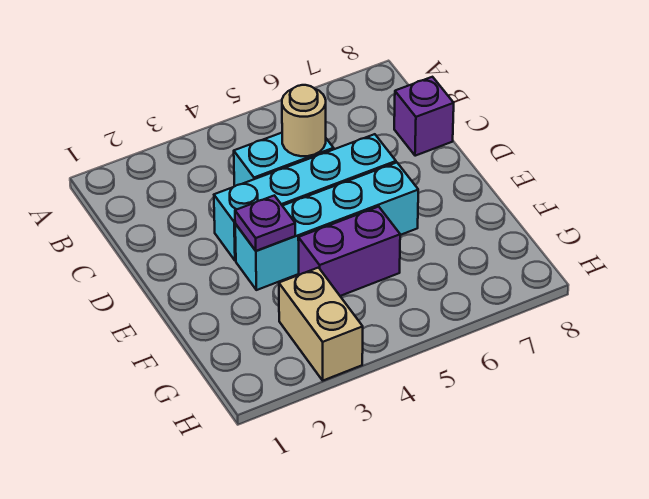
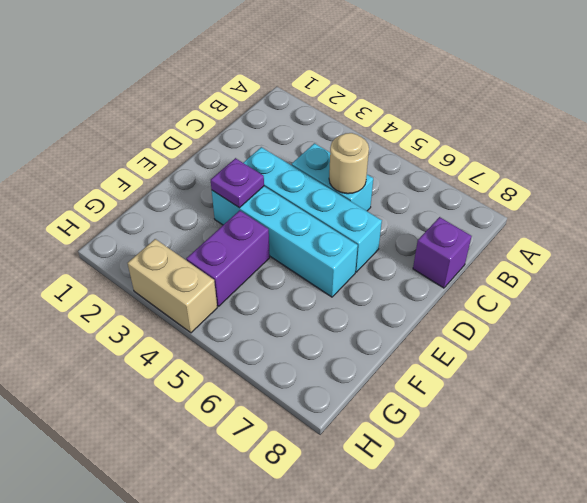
purple brick F4:F5 level 1 -> purple brick F4:G4 level 1
tan brick G3:H3 level 1 -> tan brick H3:H4 level 1

